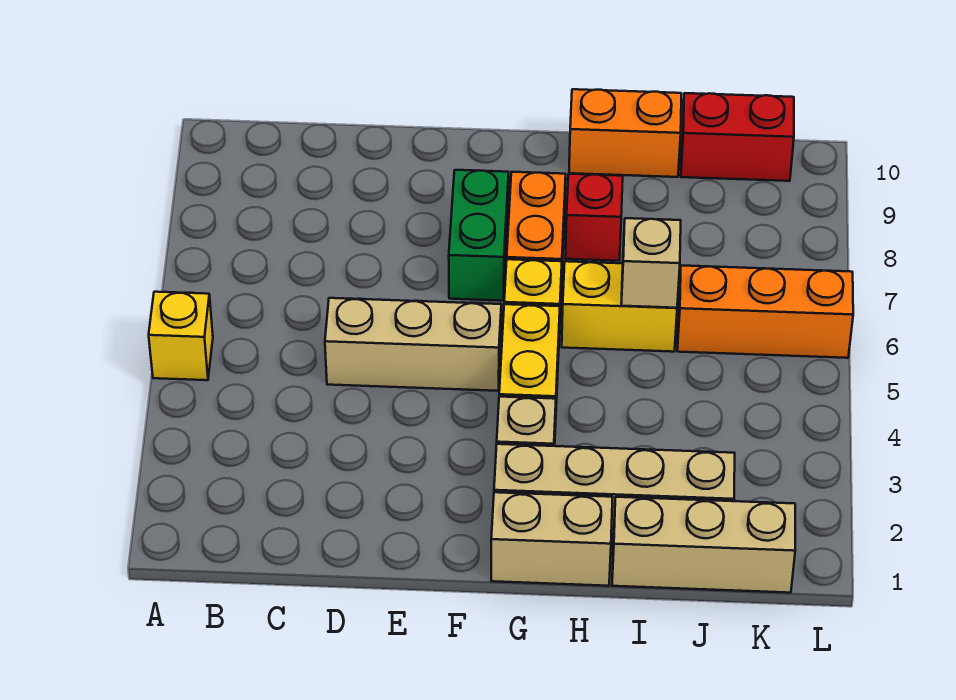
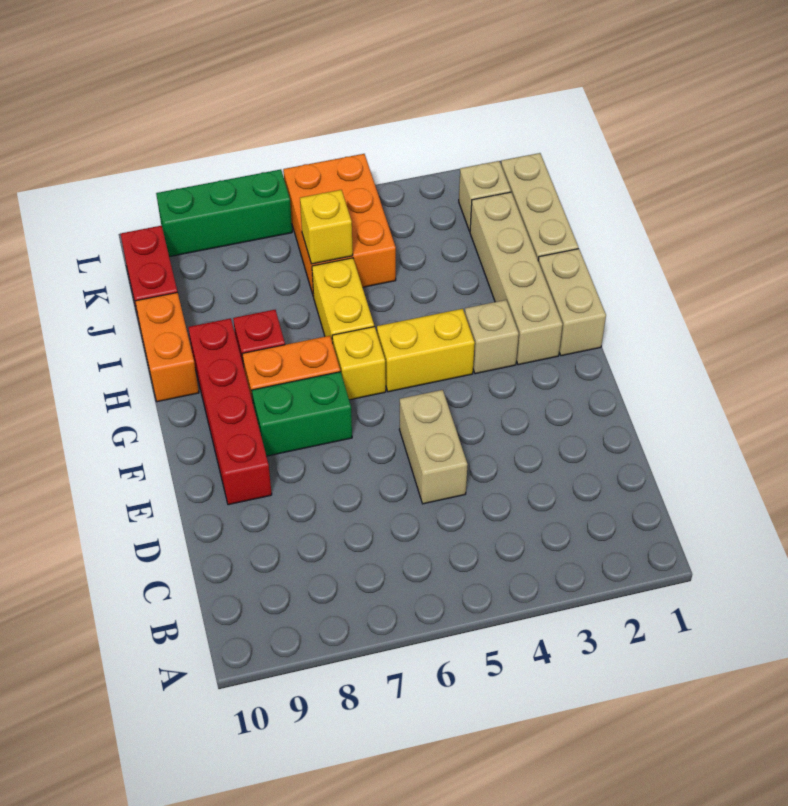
yellow brick A5 level 1 -> yellow brick J6 level 2
tan brick D5:F5 level 1 -> tan brick D5:E5 level 1
none -> red brick E9:H9 level 1
tan brick I6 level 2 -> tan brick K2 level 1
orange brick J6:L6 level 1 -> orange brick J5:L6 level 1
none -> green brick L7:L9 level 1

